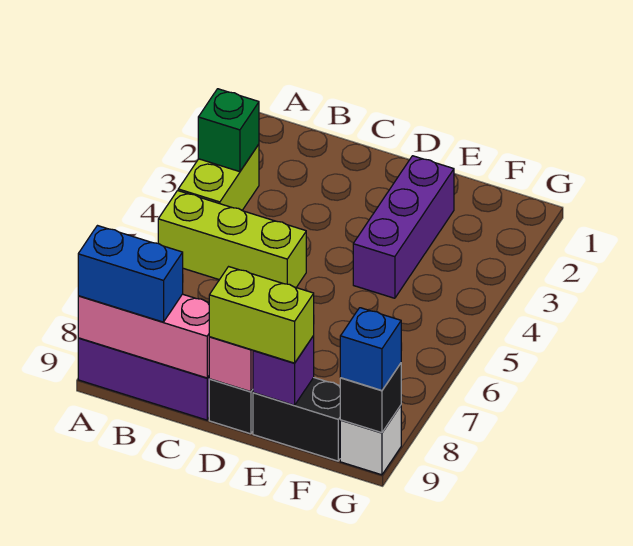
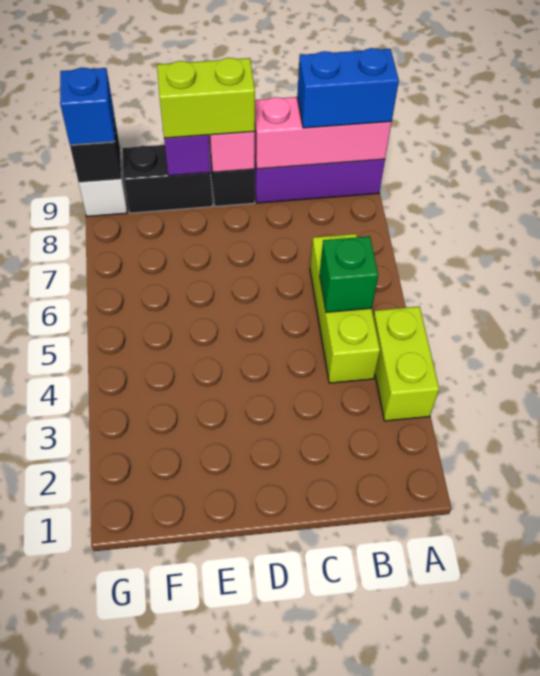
green brick A3 level 2 -> green brick B5 level 2
lime brick A5:C5 level 1 -> lime brick B4:B6 level 1
purple brick E2:E4 level 1 -> none

